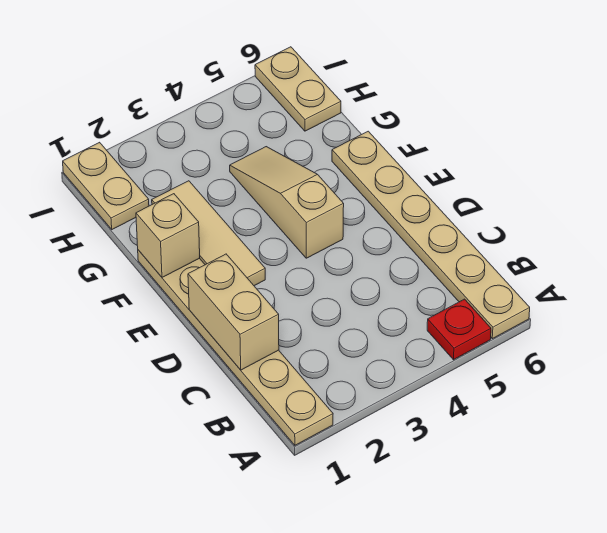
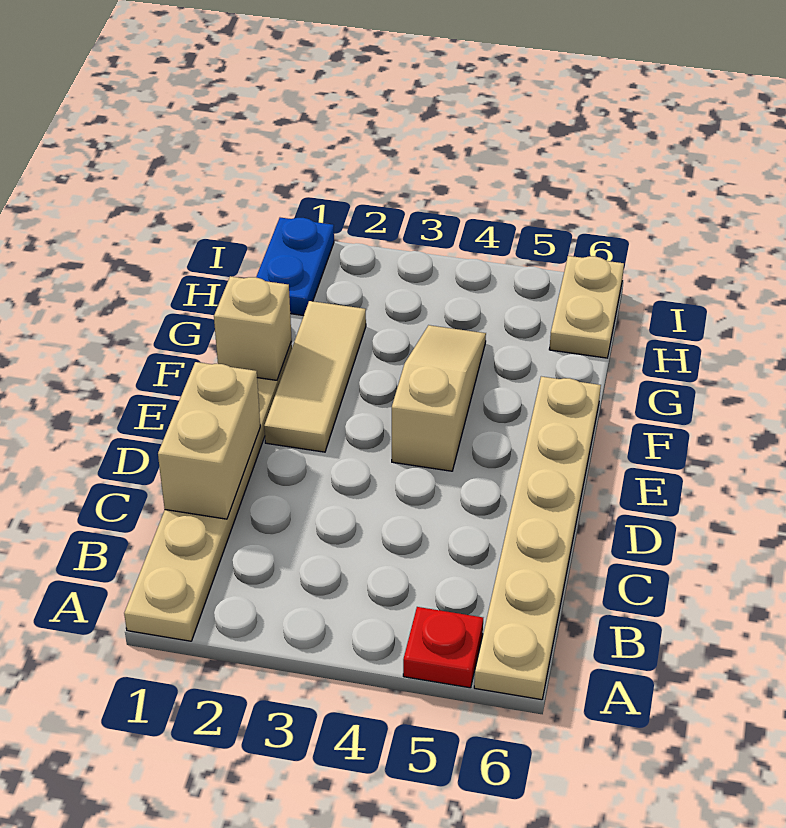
tan plate H1:I1 level 1 -> blue plate H1:I1 level 1

